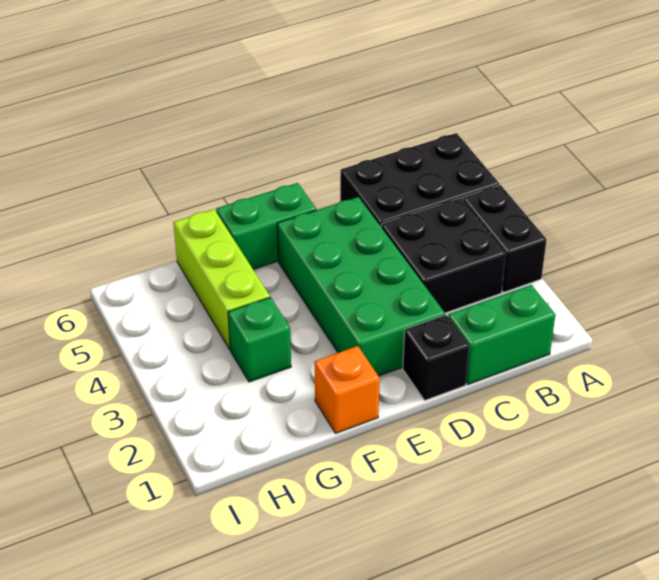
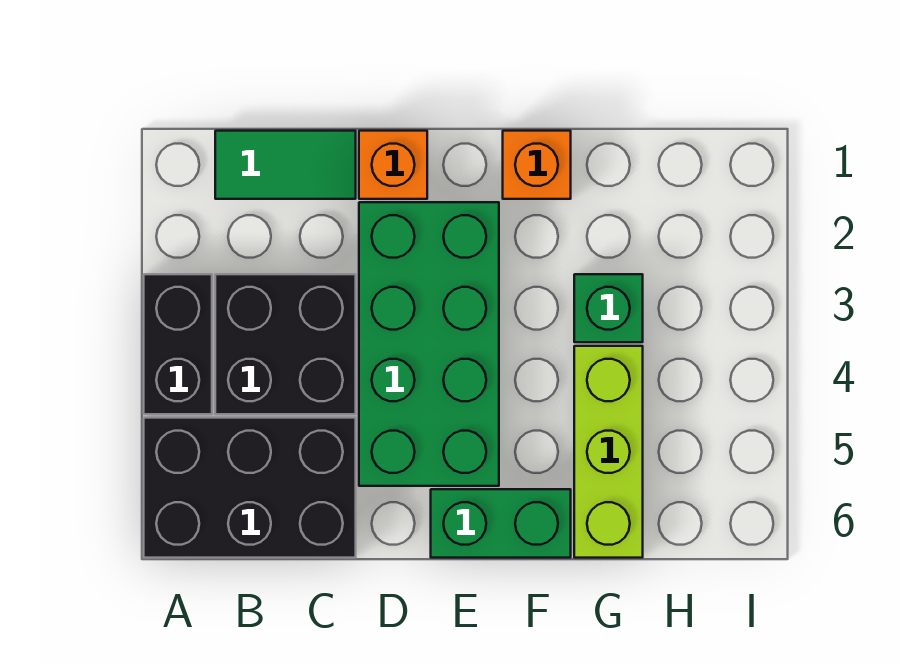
green brick B1:C1 level 1 -> green tile B1:C1 level 1
black brick D1 level 1 -> orange brick D1 level 1

